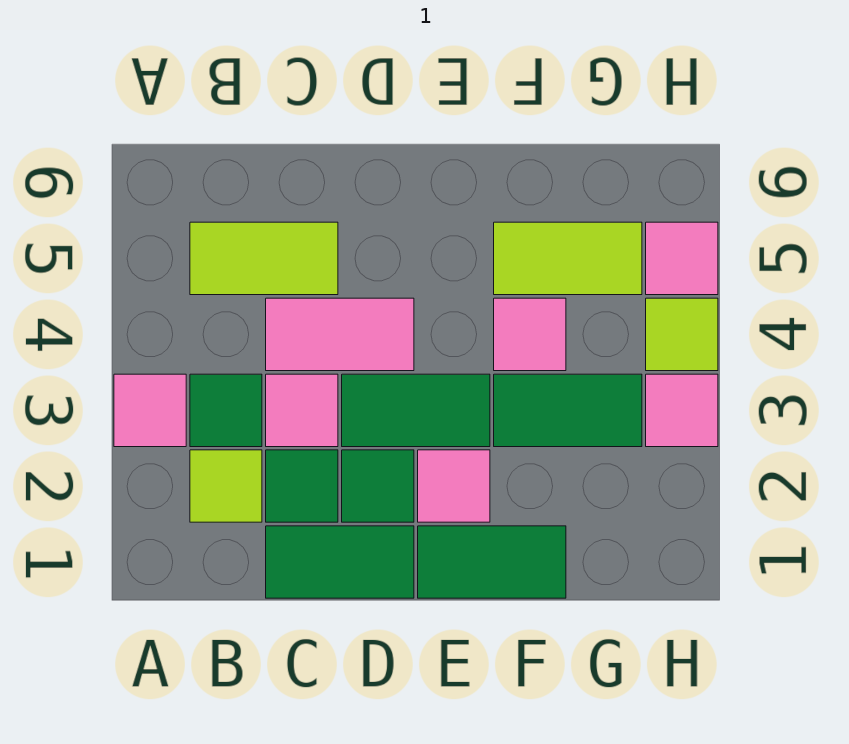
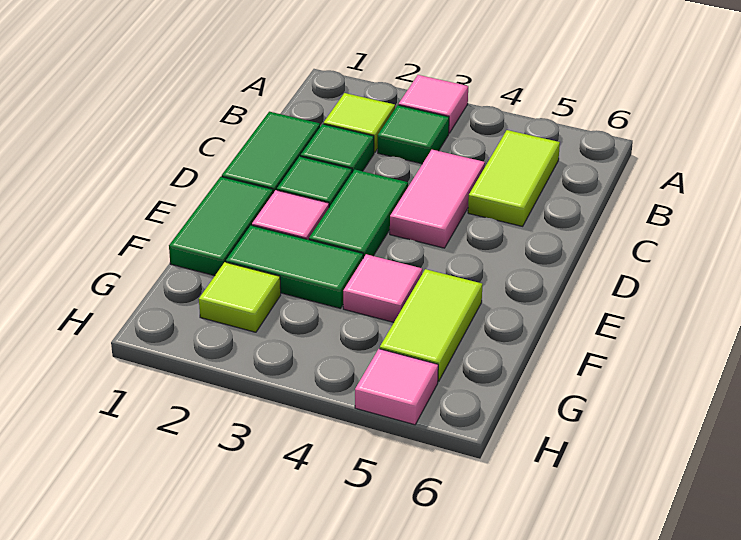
pink tile C3 level 1 -> none
green tile F3:G3 level 1 -> green tile F2:F3 level 1
pink tile H3 level 1 -> none
lime tile H4 level 1 -> lime tile G2 level 1

